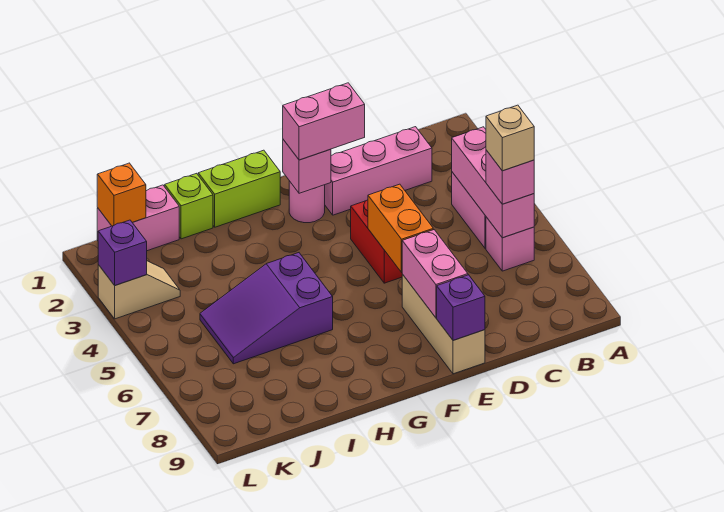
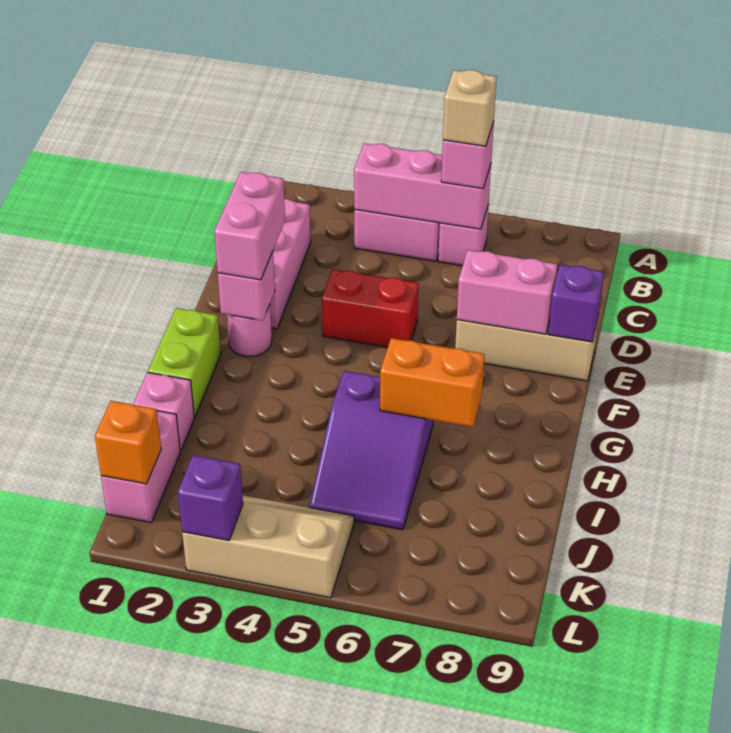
orange brick E5:E6 level 2 -> orange brick H6:H7 level 2
lime brick I1 level 1 -> pink brick I1 level 1
tan slope K3:L3 level 1 top L -> tan slope K3:L5 level 1 top L

